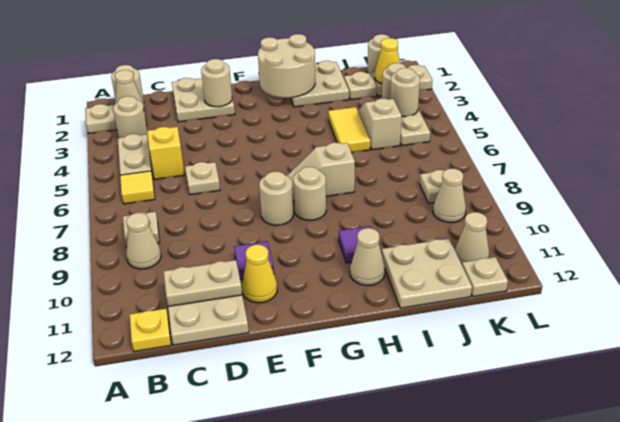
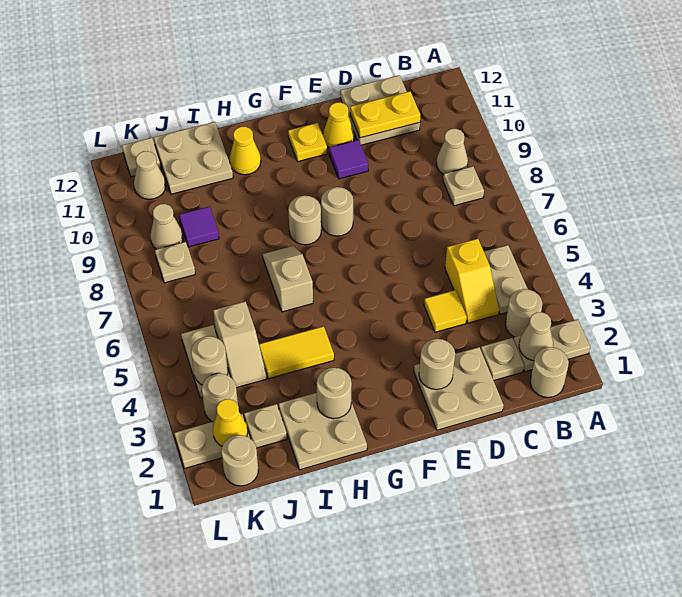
yellow tile B6 level 1 -> yellow tile D4 level 1
yellow plate B12 level 1 -> yellow plate F11 level 1
tan plate C11:D11 level 2 -> yellow plate C11:D11 level 2
tan plate D6 level 1 -> tan plate C2 level 1
tan round brick G1:H2 level 2 -> tan round brick H2 level 2
tan slope G7:H7 level 1 top H -> tan slope H6:H7 level 1 top 6
purple tile H10 level 1 -> purple tile J9 level 1
tan cone H11 level 1 -> yellow cone H11 level 1
yellow tile I4:I5 level 1 -> yellow tile H4:I4 level 1

